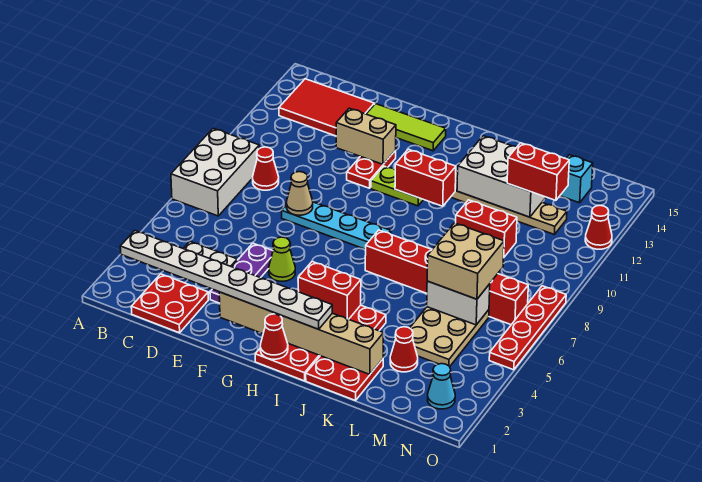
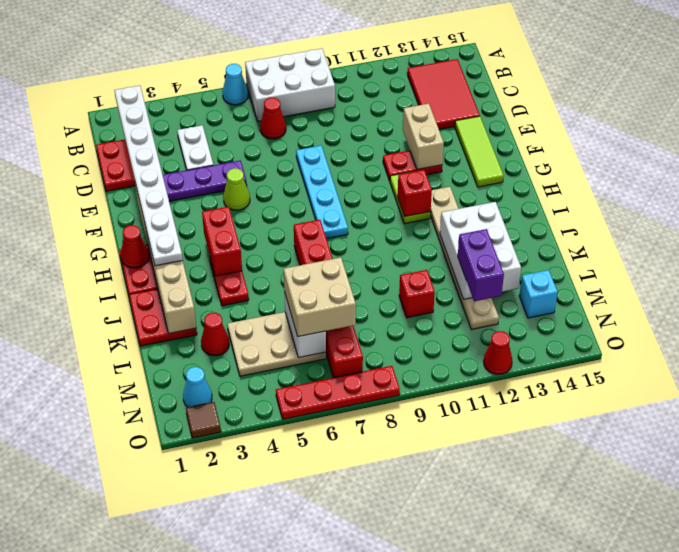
none -> cyan cone A6 level 1
red cone C9 level 1 -> red cone C7 level 1
tan cone E8 level 2 -> none
red brick H11:I11 level 2 -> red brick H11 level 2
red brick K10:L10 level 1 -> red brick L10 level 1
red brick L12:M12 level 3 -> purple brick L12:M12 level 3
none -> brown tile O2 level 1

